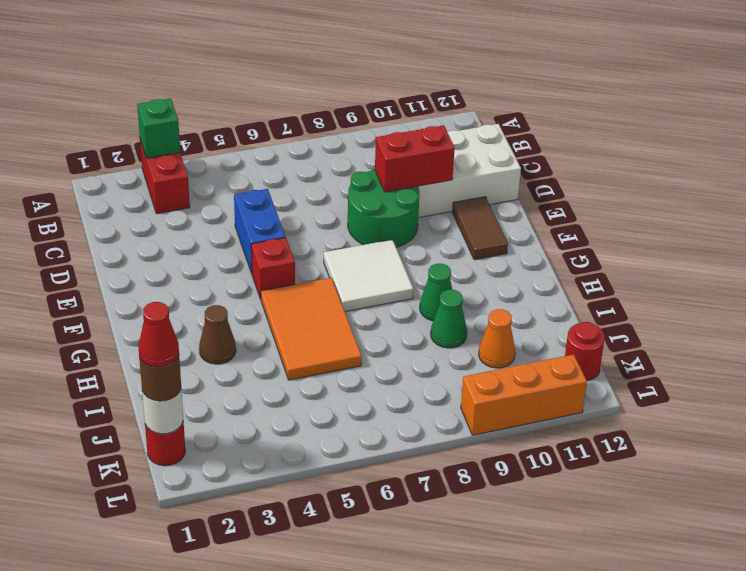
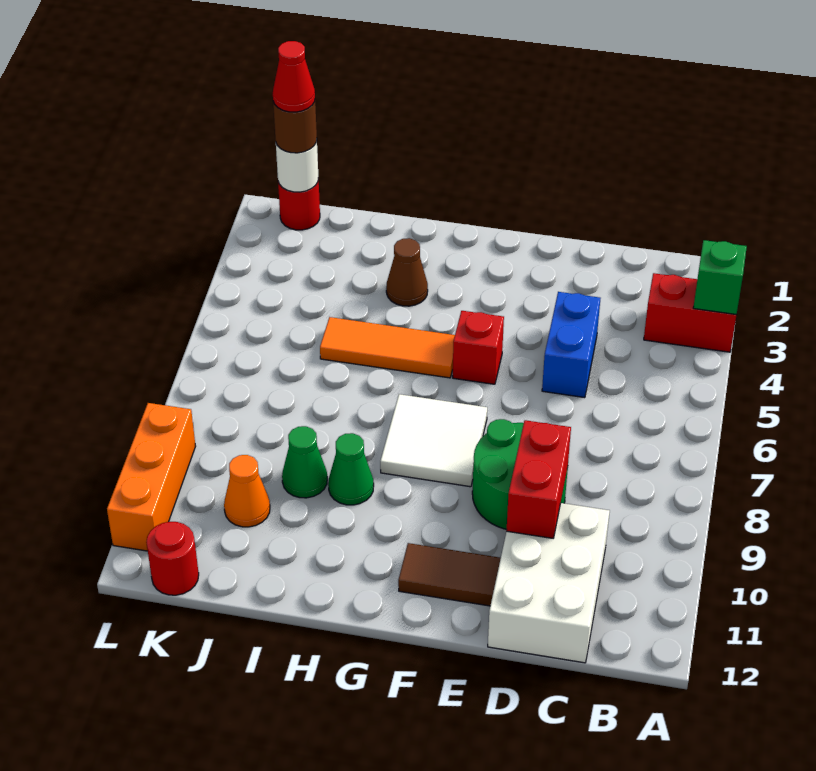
blue brick D5:E5 level 1 -> blue brick D4:D5 level 1
orange tile G5:I6 level 1 -> orange tile G5:I5 level 1

